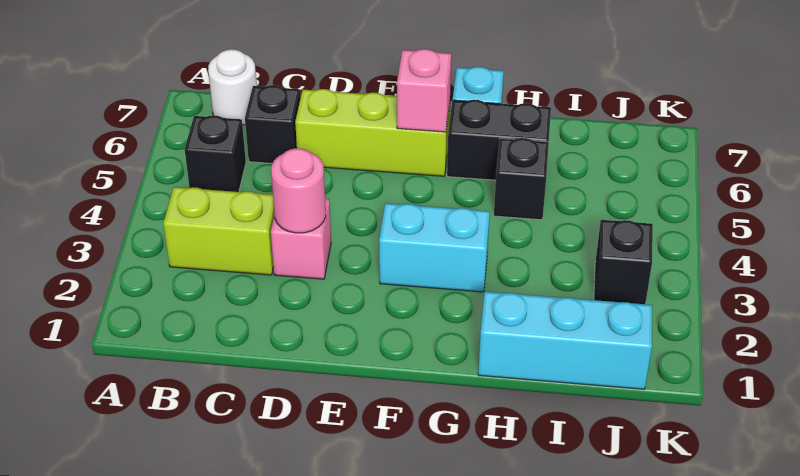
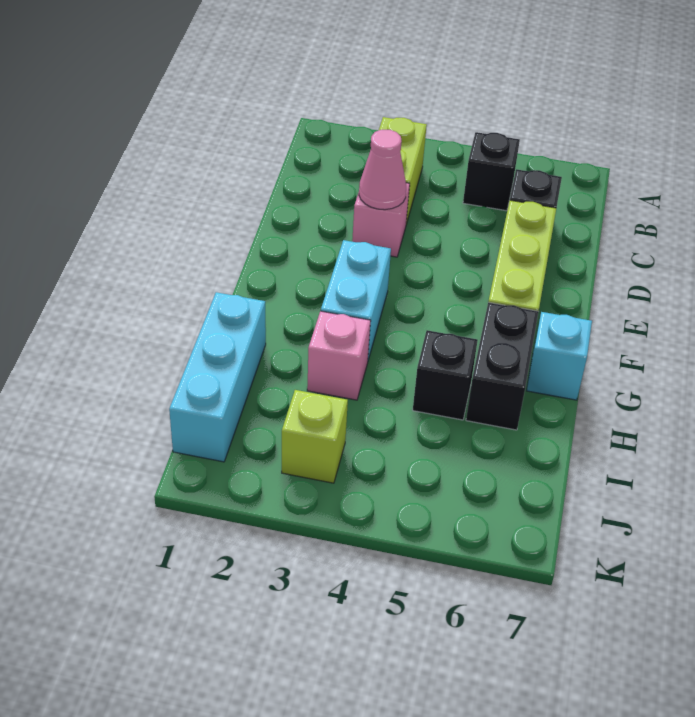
white round brick B7 level 1 -> none
pink round brick D3 level 2 -> pink cone D3 level 2
pink brick F6 level 2 -> pink brick H3 level 1
black brick J3 level 1 -> lime brick J3 level 1

